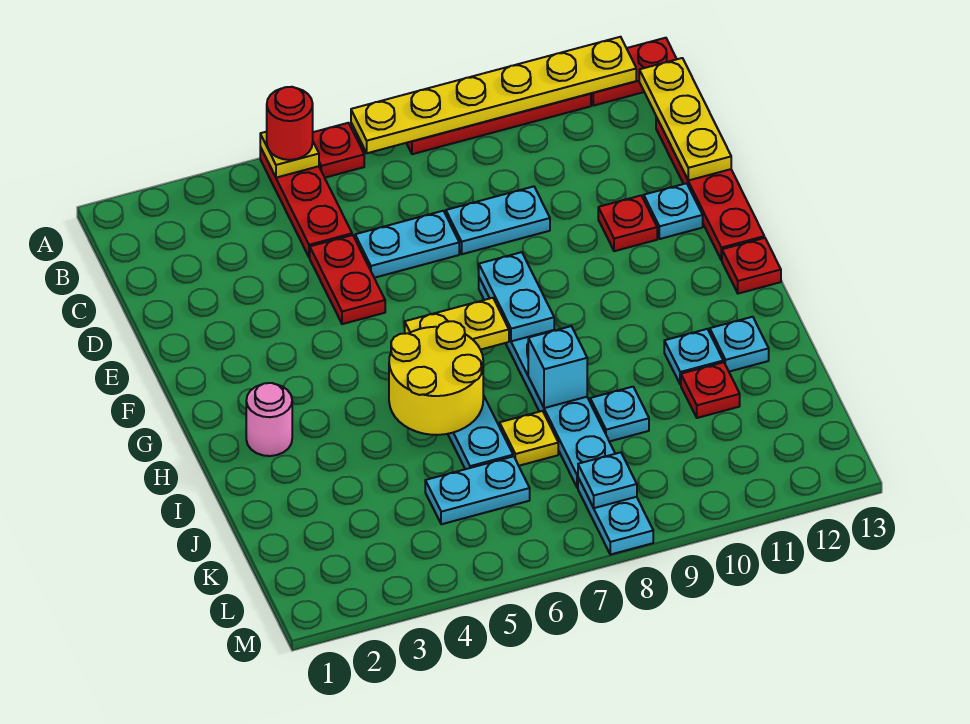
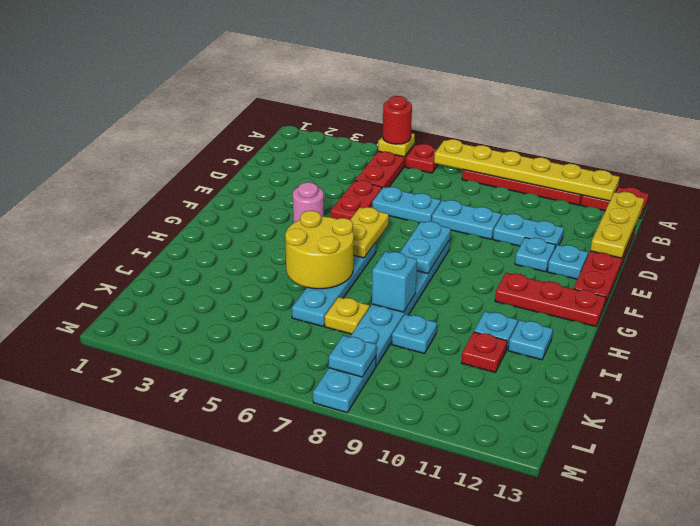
red plate E11 level 1 -> cyan plate E11 level 1
yellow plate G6:G7 level 2 -> yellow plate F6:G6 level 2
red plate G13 level 1 -> red plate G11:G13 level 1
pink round brick H2 level 1 -> pink round brick F4 level 1
cyan plate K5:K6 level 1 -> cyan plate D10:D11 level 1

